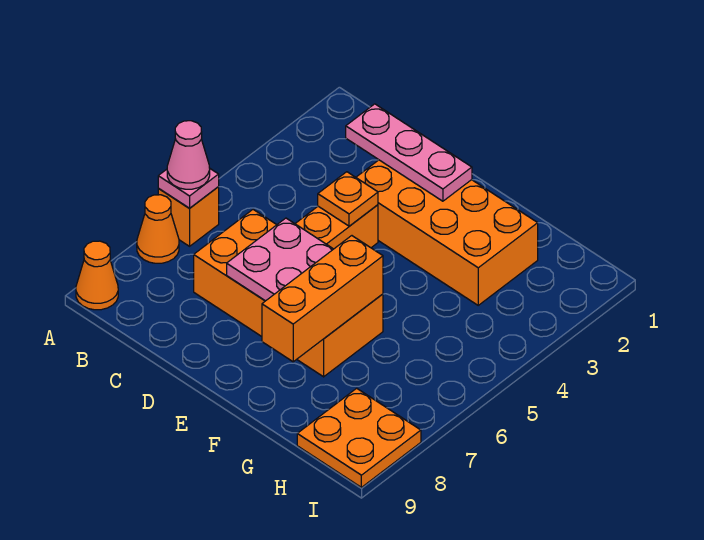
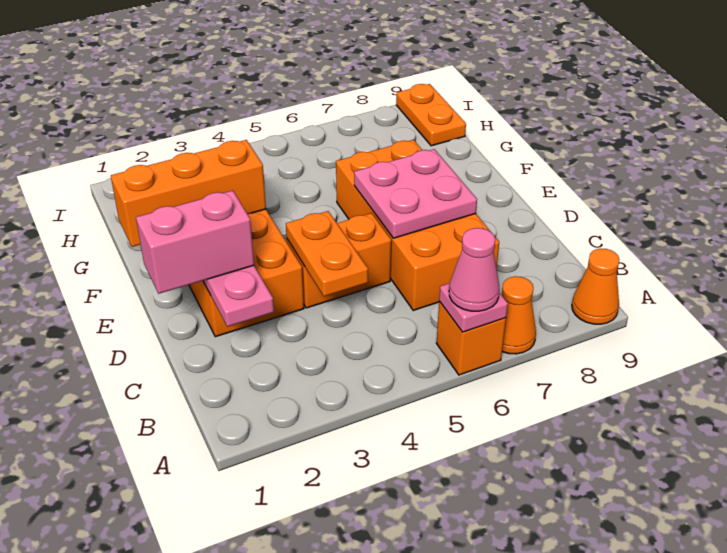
none -> pink brick D1:D2 level 3
orange plate D4 level 2 -> orange plate C4:D4 level 2
orange brick F6:F8 level 2 -> orange brick F1:F3 level 2
orange plate H8:I9 level 1 -> orange plate H9:I9 level 1

